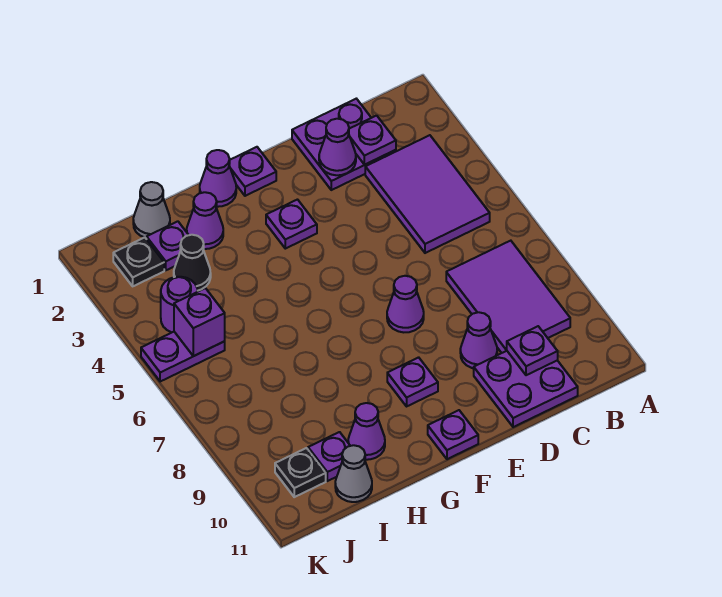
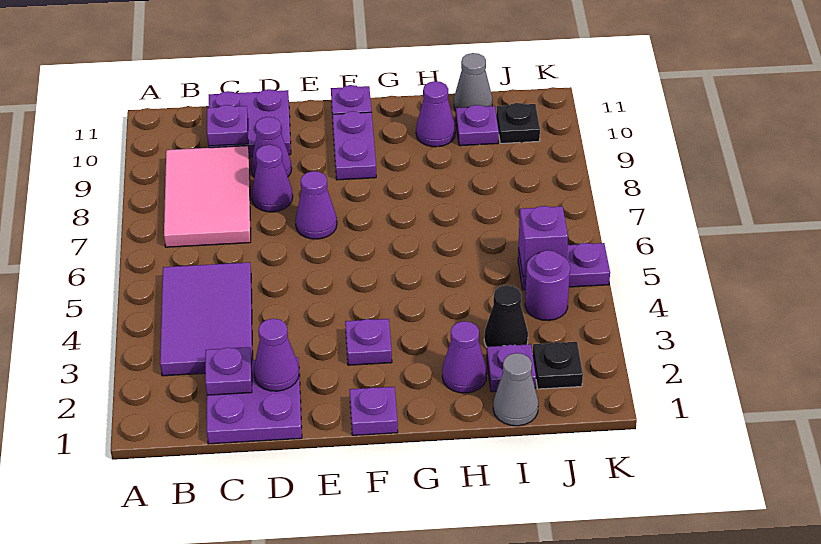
purple tile B7:C9 level 1 -> pink tile B7:C9 level 1
purple plate F9 level 1 -> purple plate F9:F10 level 1
purple cone G1 level 1 -> purple cone D8 level 1

